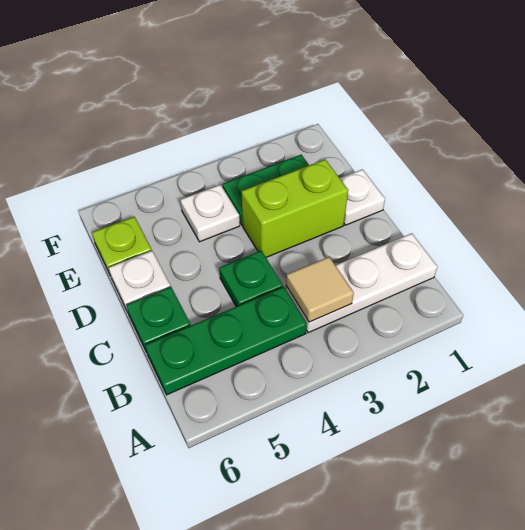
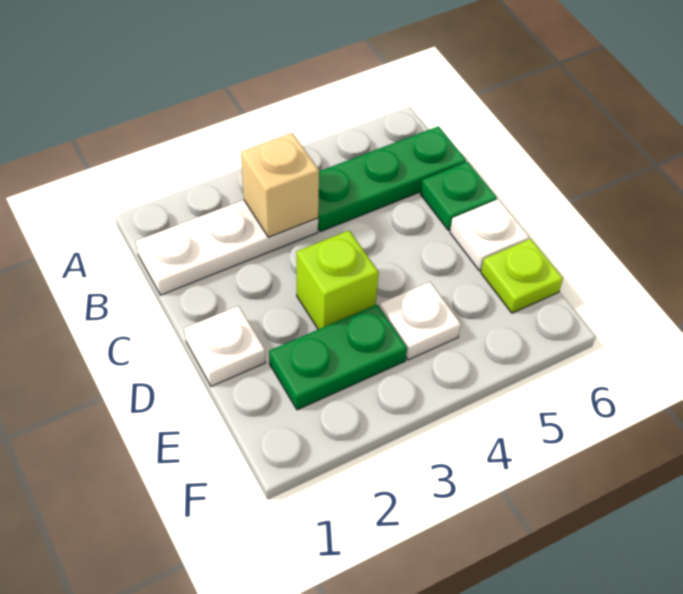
tan tile B3 level 2 -> tan brick B3 level 2
green plate C4 level 1 -> none
lime brick D2:D3 level 1 -> lime brick D3 level 1

